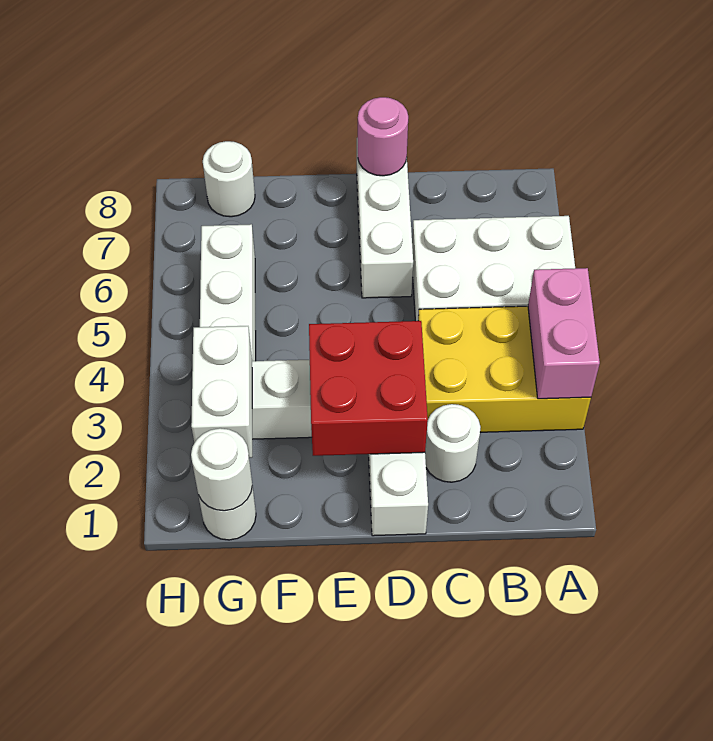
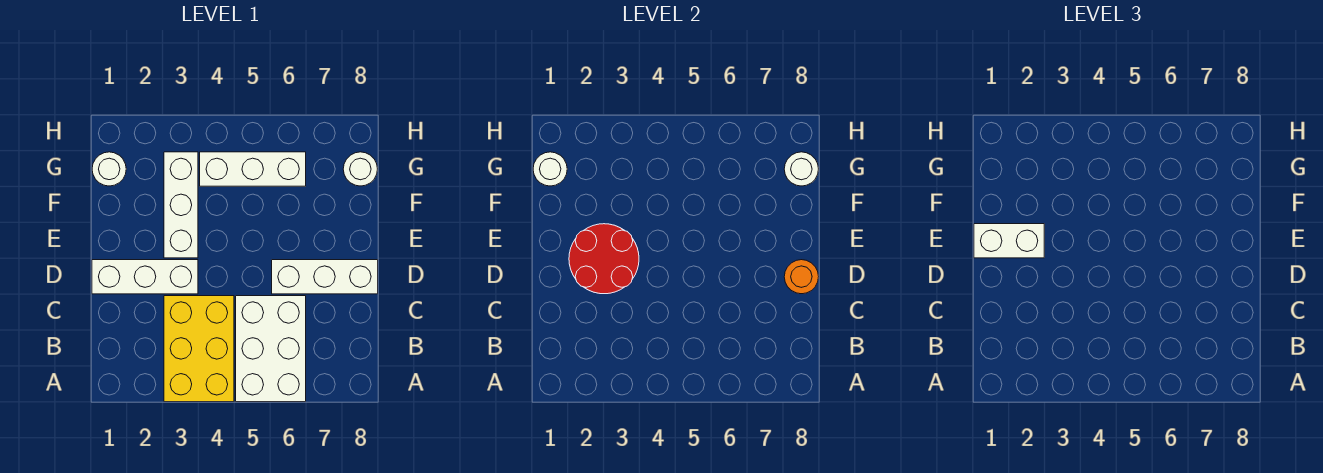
pink brick A3:A4 level 2 -> none
white round brick C2 level 1 -> white round brick G8 level 2
red brick D2:E3 level 2 -> red round brick D2:E3 level 2
pink round brick D8 level 2 -> orange round brick D8 level 2
white brick G2:G3 level 2 -> white brick E1:E2 level 3

